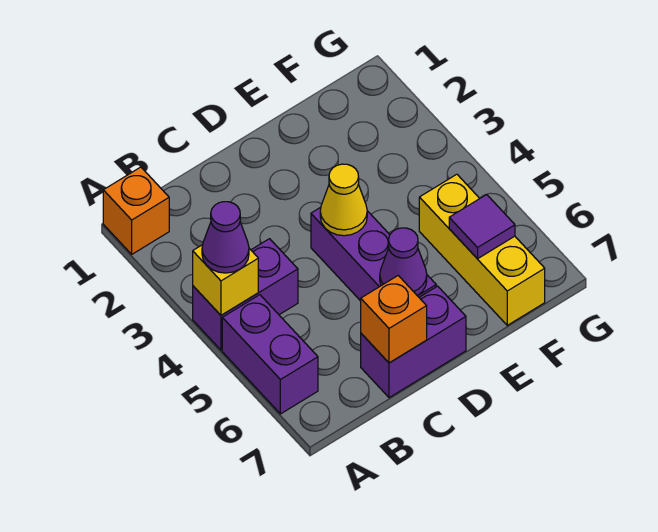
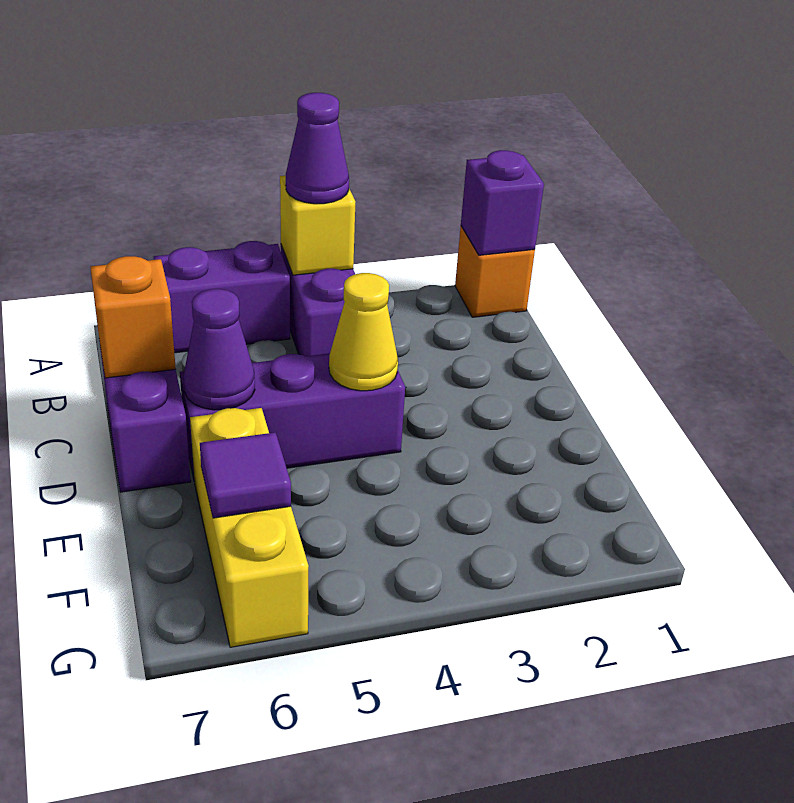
none -> purple brick A1 level 2
yellow brick F5:F7 level 1 -> yellow brick E6:G6 level 1

